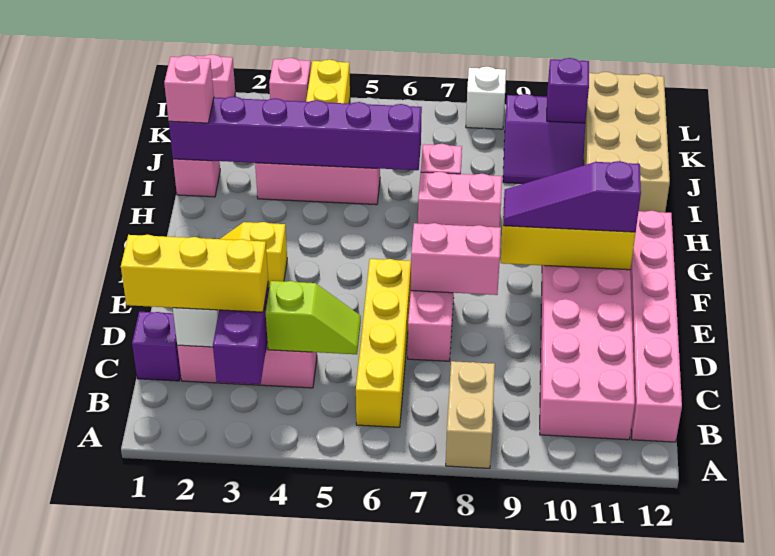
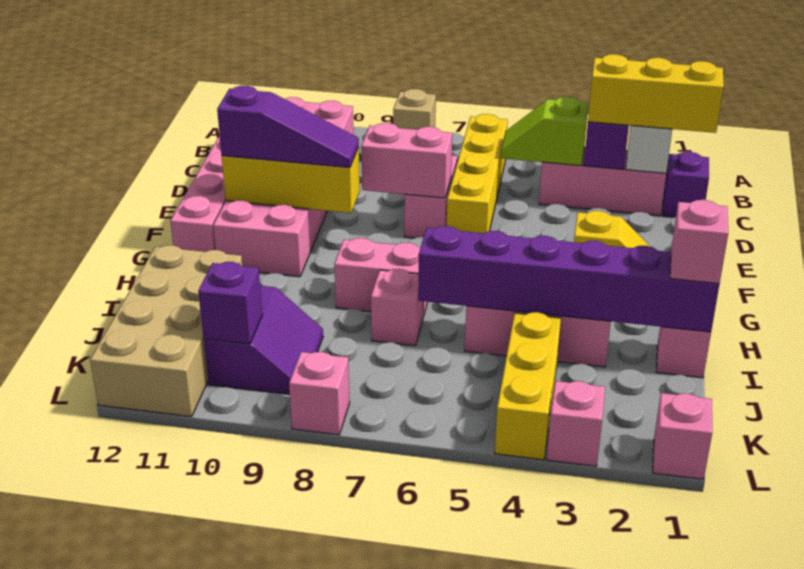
tan brick A8:B8 level 1 -> tan brick A8 level 1
purple slope J9:K10 level 1 top K -> purple slope J9:K10 level 1 top 10
white brick L8 level 1 -> pink brick L8 level 1

